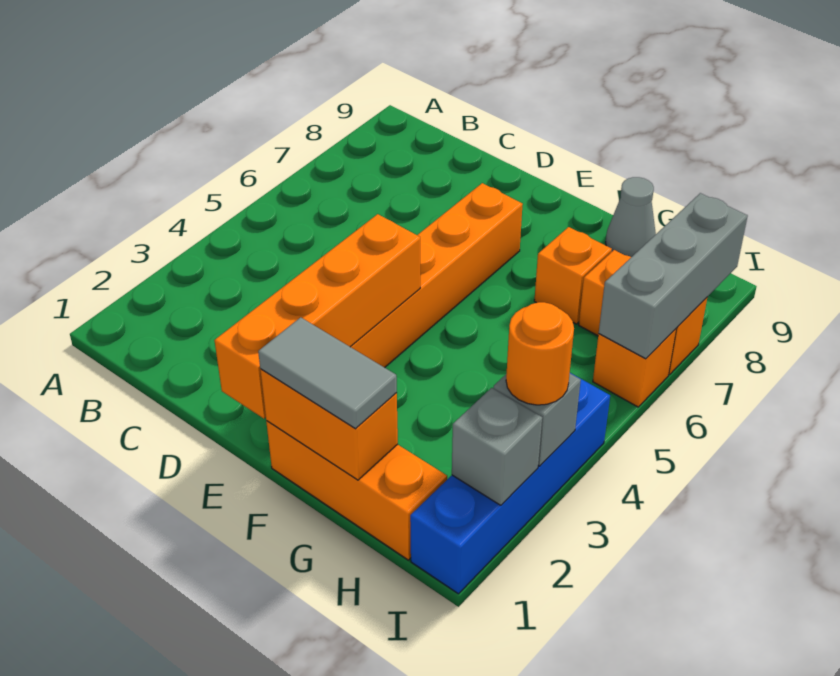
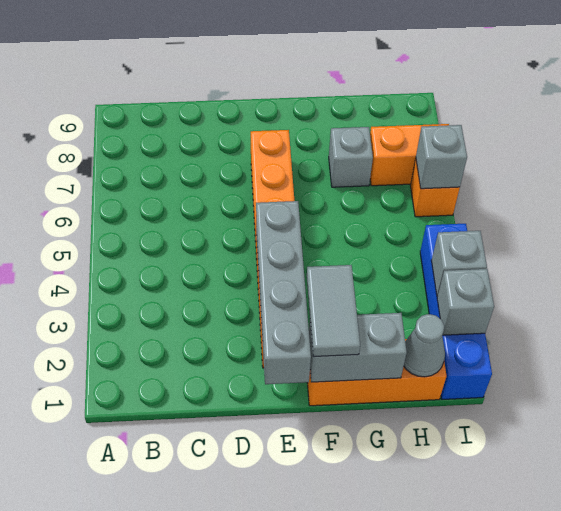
orange brick E1:E4 level 2 -> grey brick E1:E4 level 2
orange brick F1:G1 level 2 -> grey brick F1:G1 level 2
grey tile F1:G1 level 3 -> grey tile F1:F2 level 3
orange brick G7 level 1 -> grey brick G7 level 1
grey cone G9 level 1 -> grey cone H1 level 2
orange round brick I3 level 3 -> none
grey brick I6:I8 level 2 -> grey brick I6 level 2

